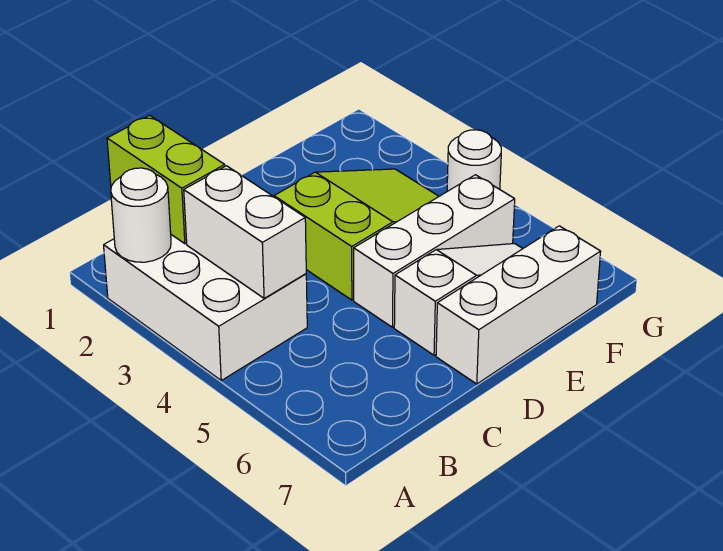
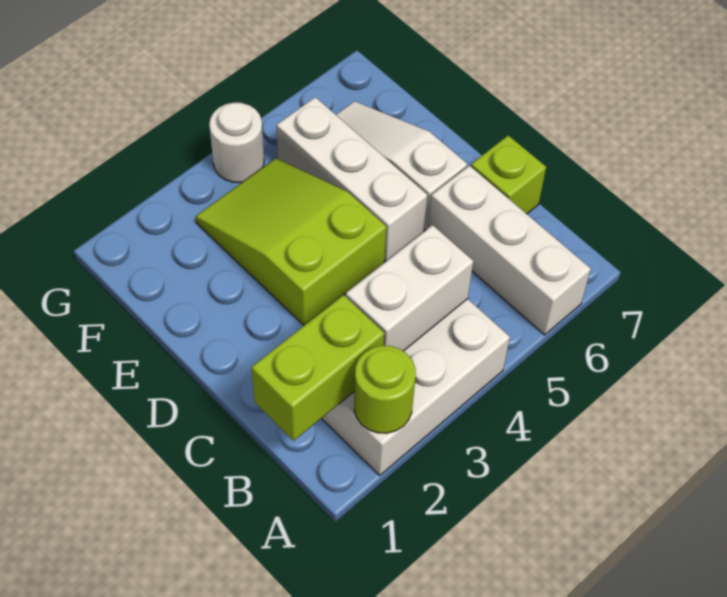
white round brick A2 level 2 -> lime round brick A2 level 2
none -> lime brick C7 level 1
white brick D7:F7 level 1 -> white brick A6:C6 level 1

